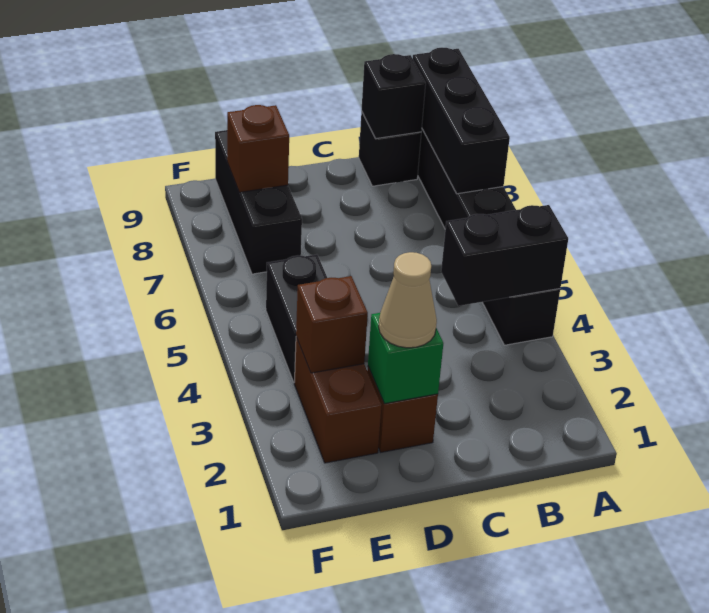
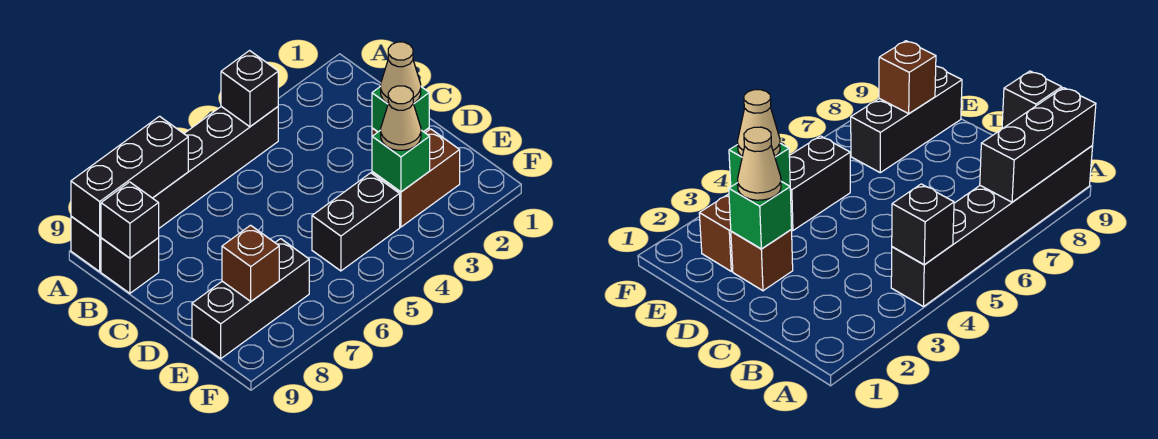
black brick A4:B4 level 2 -> black brick A4 level 2
brown brick E3 level 2 -> green brick E3 level 2
none -> tan cone E3 level 3

